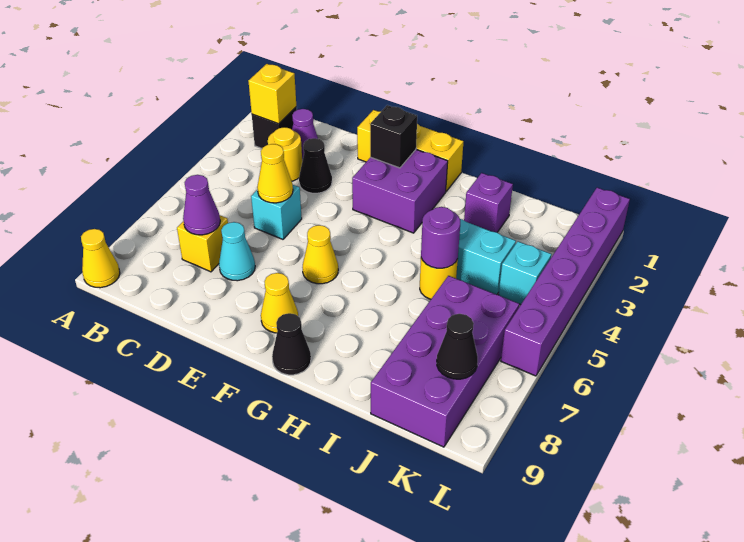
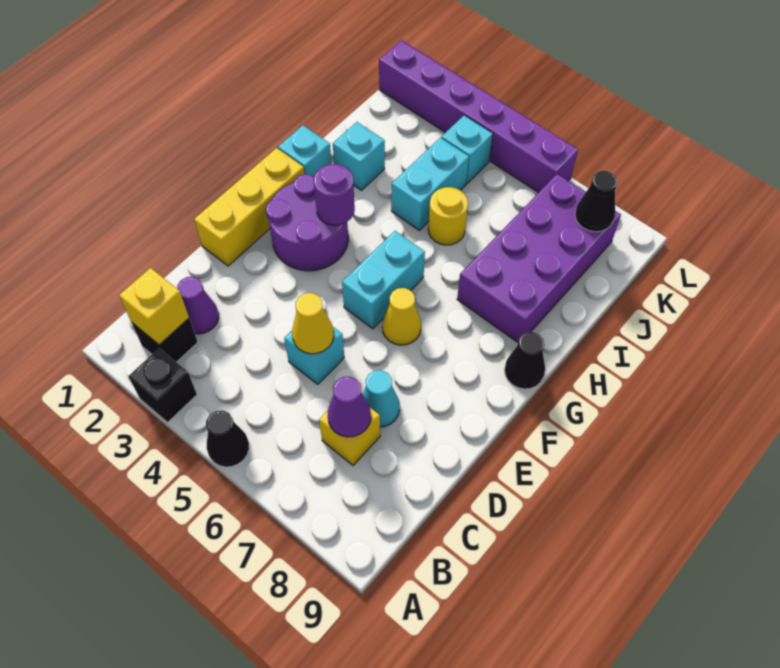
yellow cone A9 level 1 -> none
yellow round brick C3 level 1 -> none
black cone D3 level 1 -> black cone A5 level 1
purple brick F2:G3 level 1 -> purple round brick F2:G3 level 1
black brick F2 level 2 -> black brick A3 level 1
none -> cyan brick F5:G5 level 1
yellow cone F8 level 1 -> none
none -> cyan brick H1 level 1
purple brick I2 level 1 -> cyan brick I2 level 1
purple round brick I5 level 2 -> purple round brick G3 level 2
purple brick J6:K9 level 1 -> purple brick H7:K8 level 1

